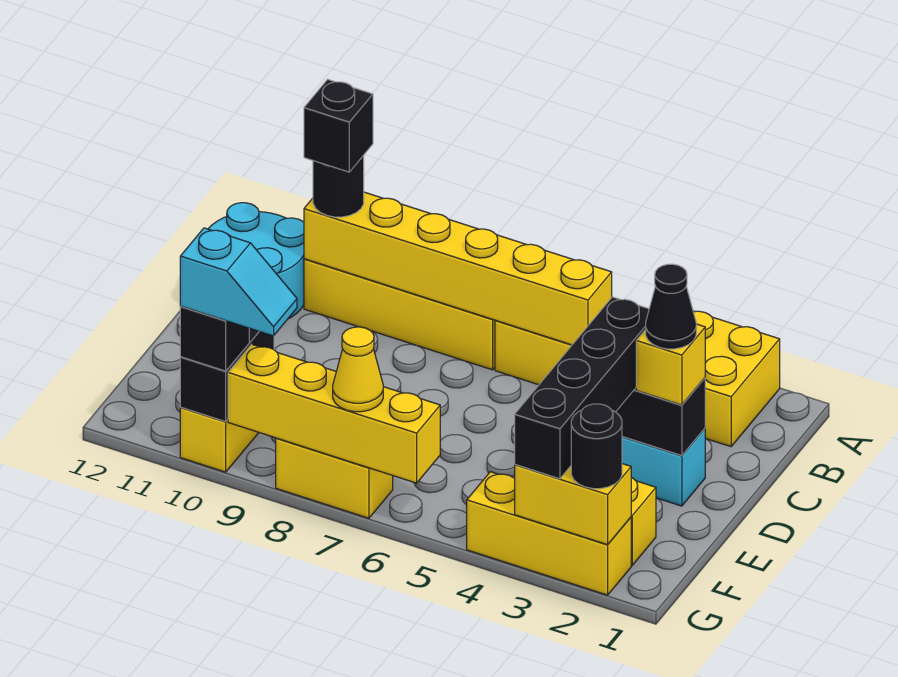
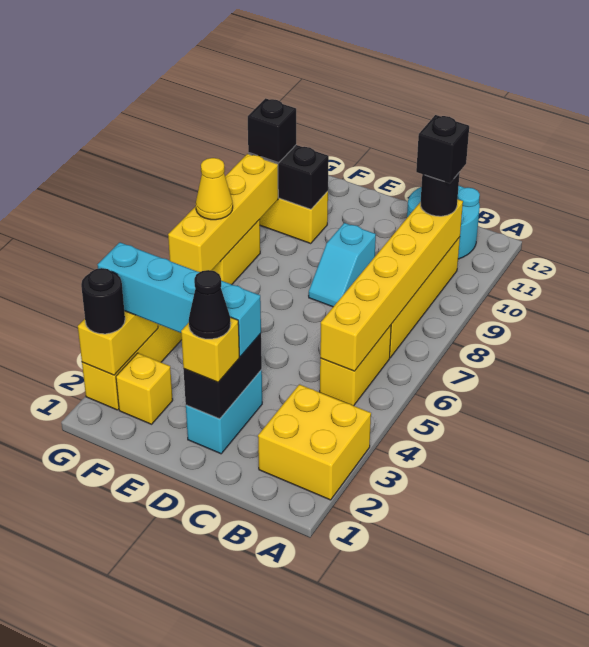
black brick D3:G3 level 3 -> cyan brick D3:G3 level 3
cyan slope G9:G10 level 4 top 10 -> cyan slope D8:D9 level 1 top 9

